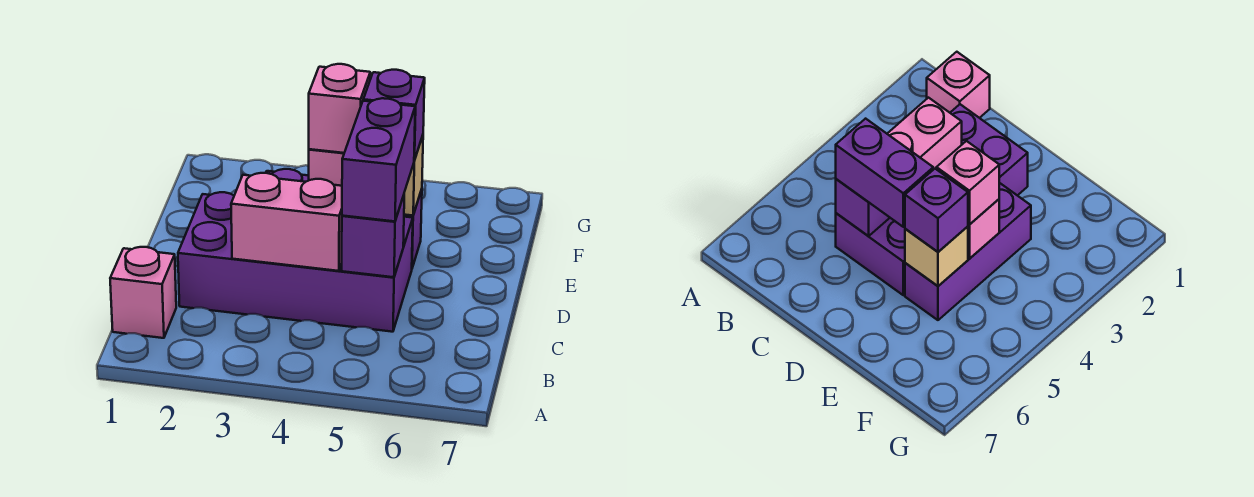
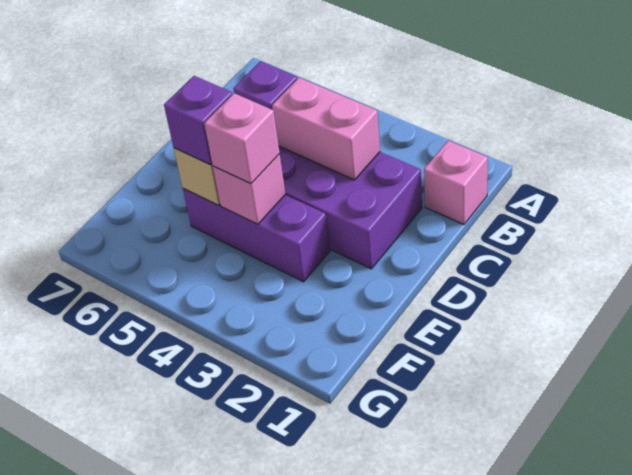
purple brick C5:D5 level 3 -> none

